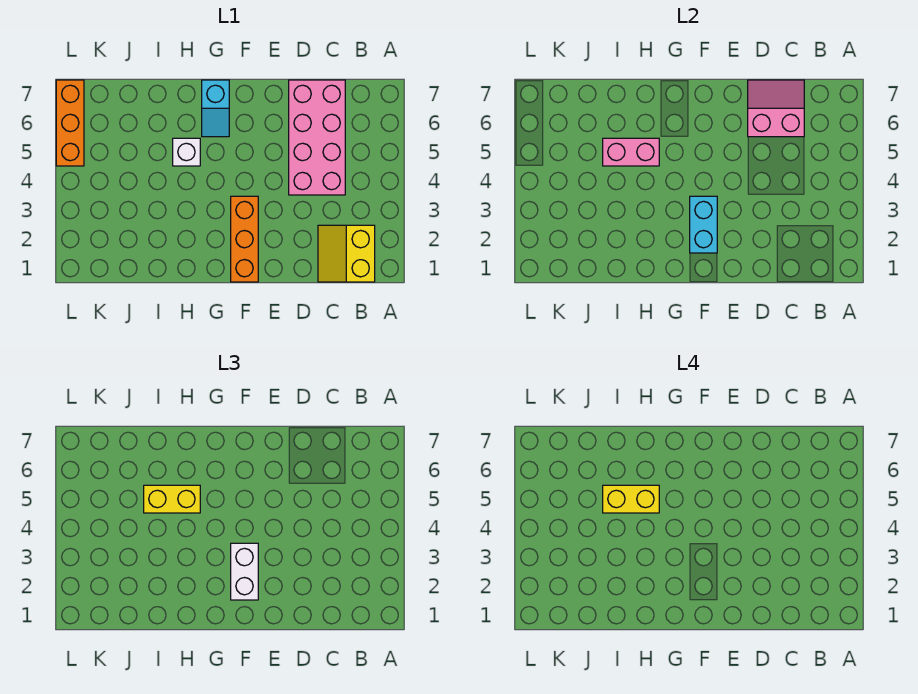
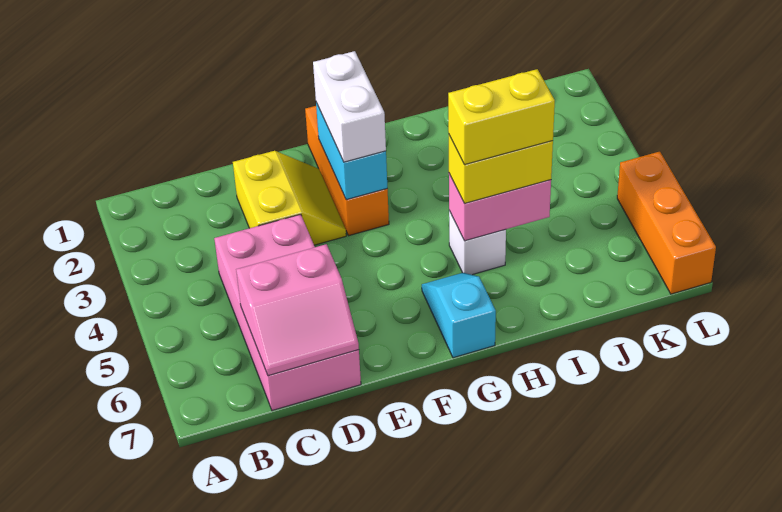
yellow slope B1:C2 level 1 top B -> yellow slope D2:E3 level 1 top D

